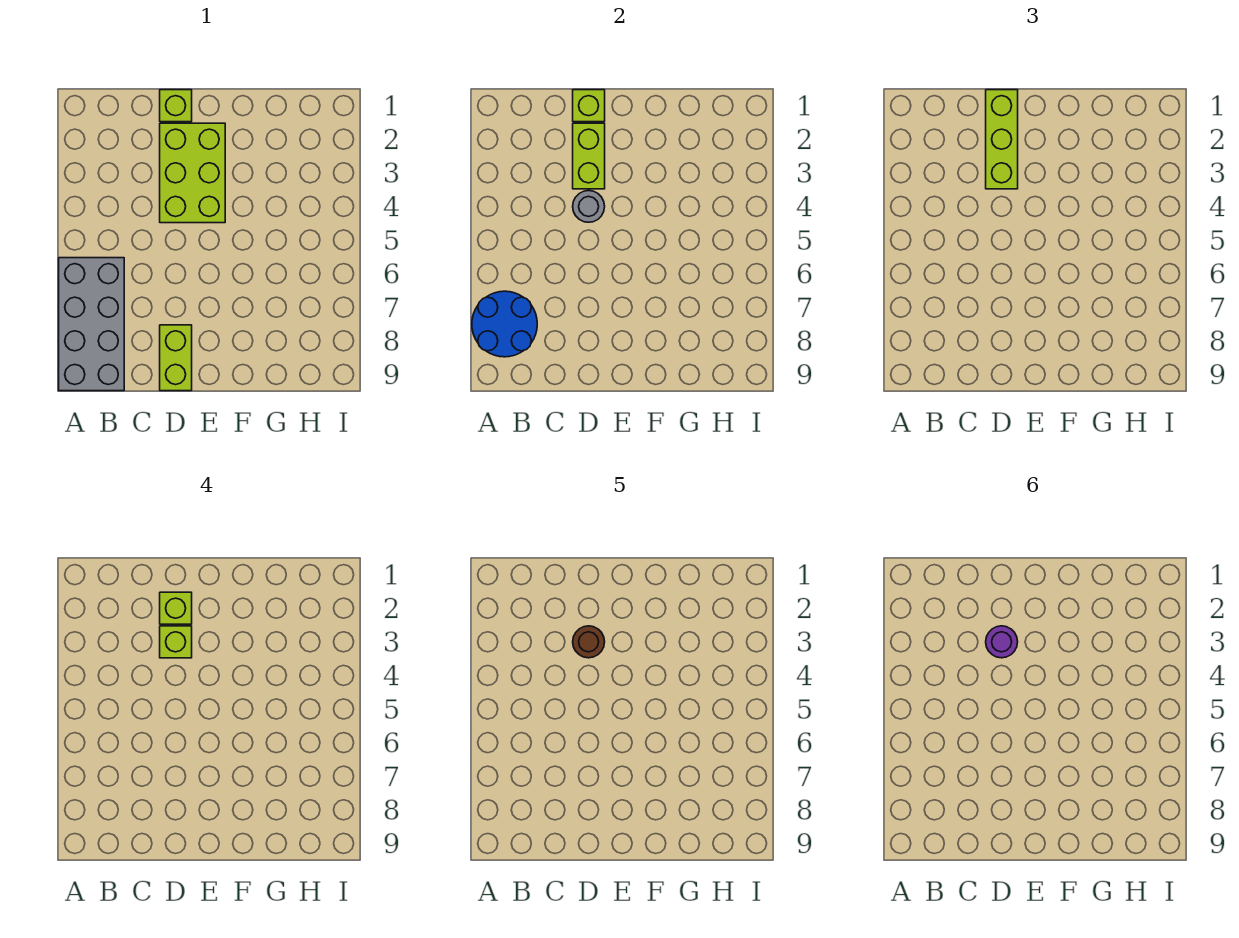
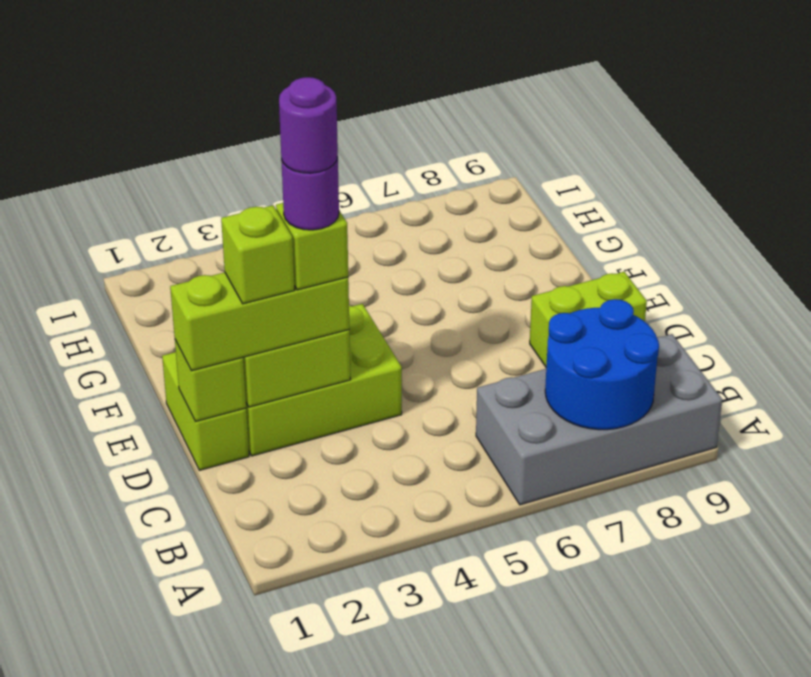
lime brick D1 level 1 -> lime brick D1:E1 level 1
brown round brick D3 level 5 -> purple round brick D3 level 5
grey round brick D4 level 2 -> none

